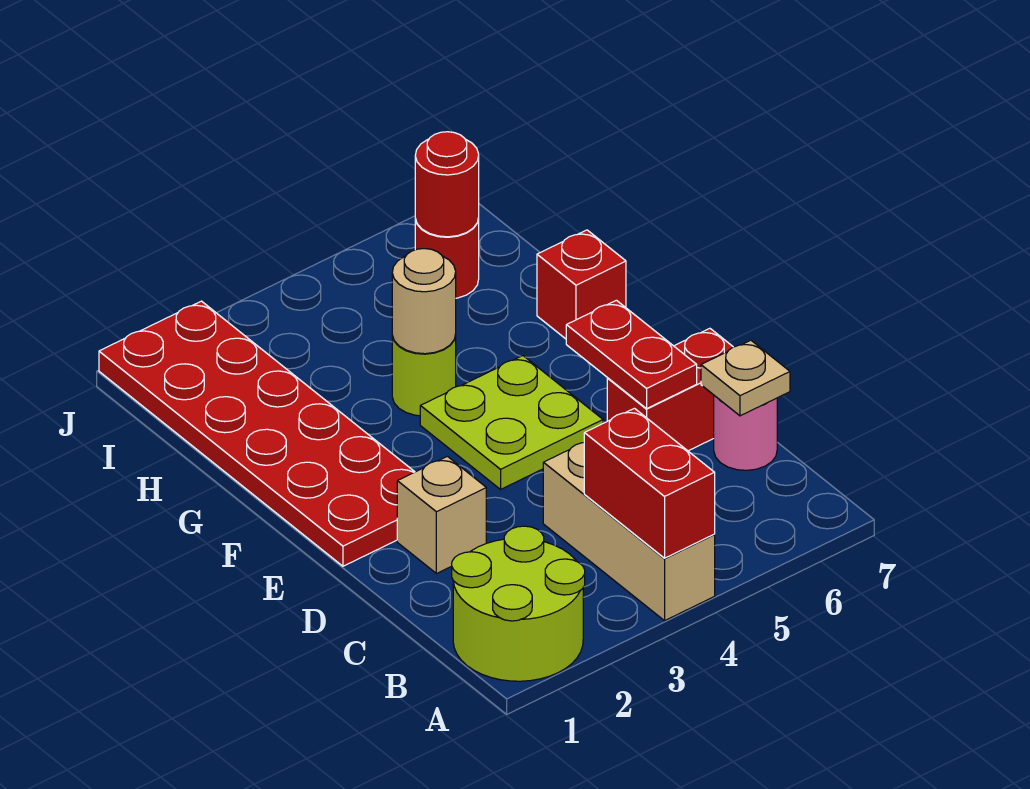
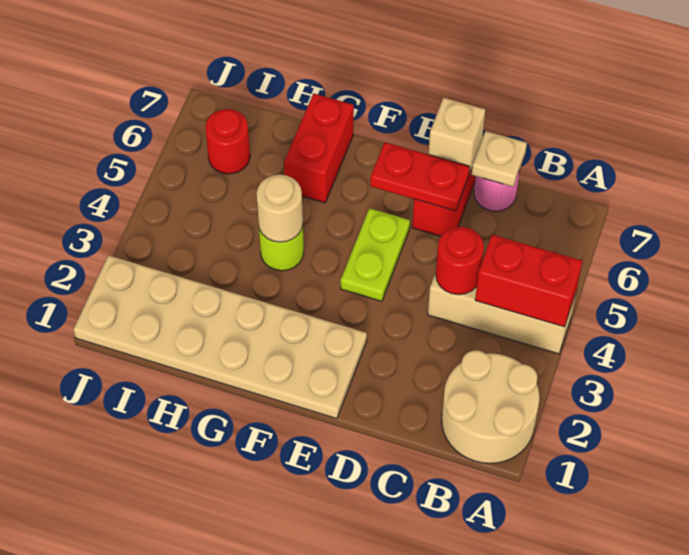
lime round brick A1:B2 level 1 -> tan round brick A1:B2 level 1
tan brick D2 level 1 -> tan brick D7 level 2
red plate E1:J2 level 1 -> tan plate E1:J2 level 1
lime plate E4:F5 level 1 -> lime plate E4:E5 level 1
red brick G7 level 1 -> red brick G6:G7 level 1
red round brick I6 level 2 -> red round brick C4 level 2

